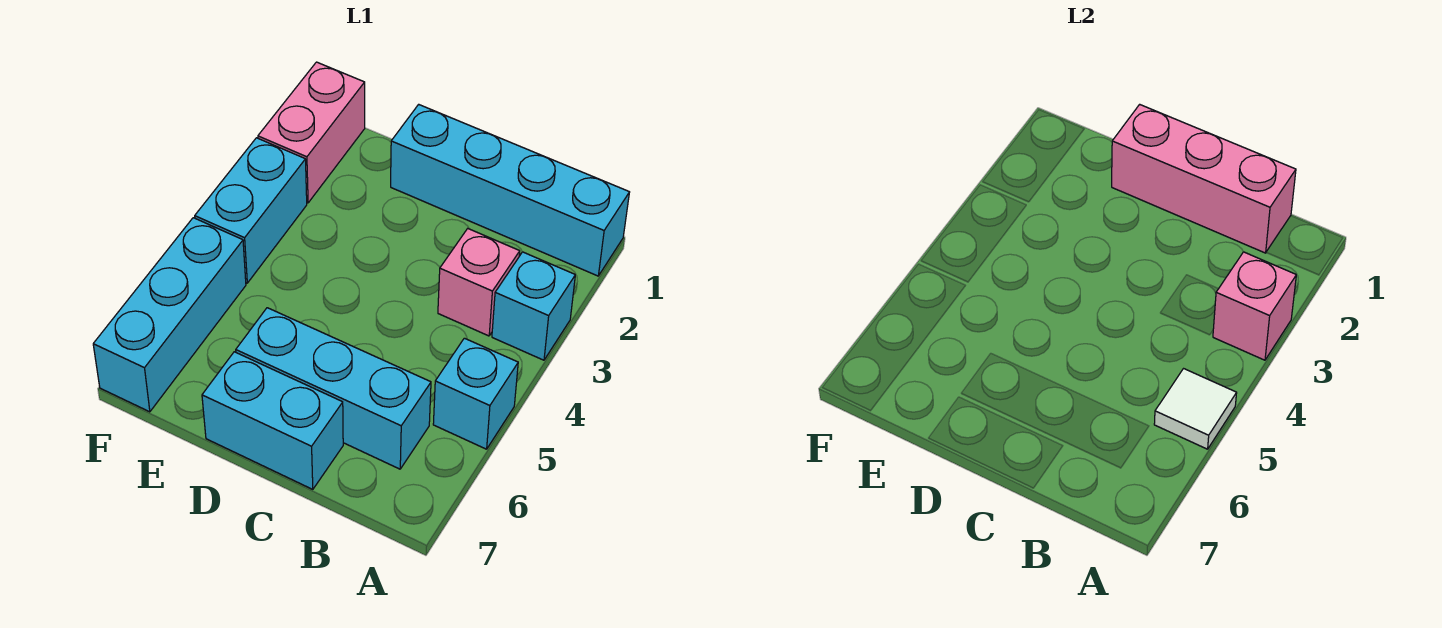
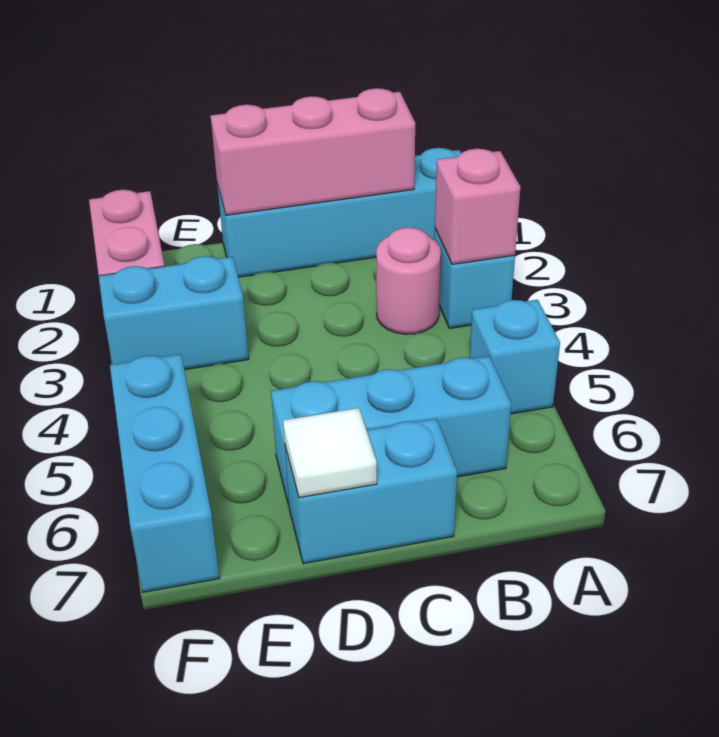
white tile A5 level 2 -> white tile D7 level 2
pink brick B3 level 1 -> pink round brick B3 level 1
cyan brick F3:F4 level 1 -> cyan brick E3:F3 level 1

